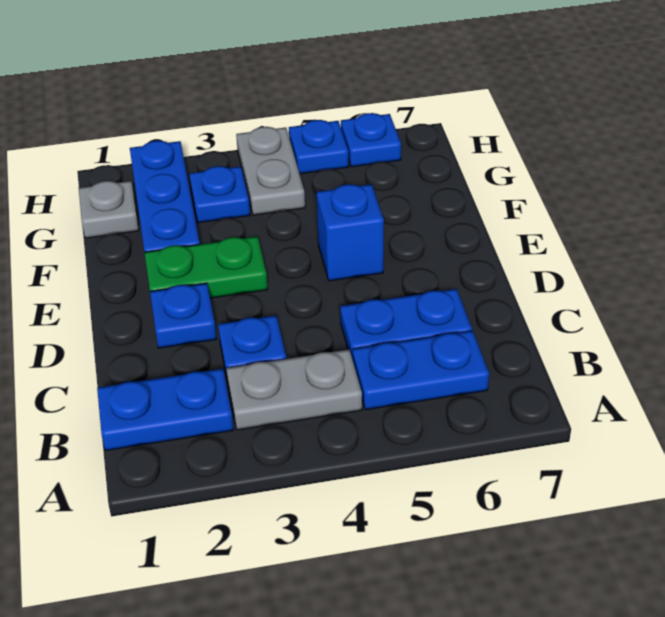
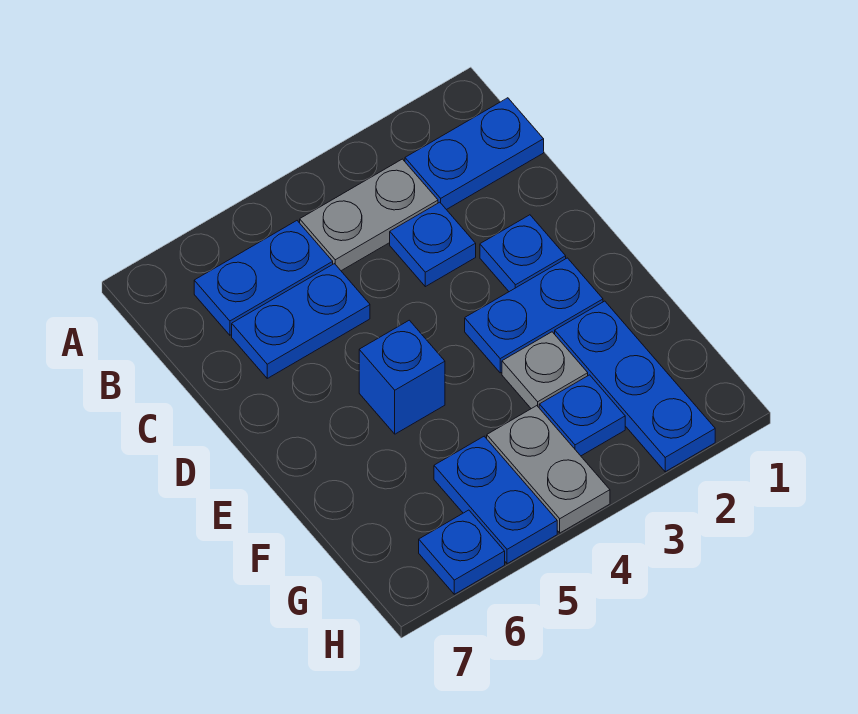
green plate E2:E3 level 1 -> blue plate E2:E3 level 1
grey plate G1 level 1 -> grey plate F3 level 1
blue plate H5 level 1 -> blue plate G5:H5 level 1

